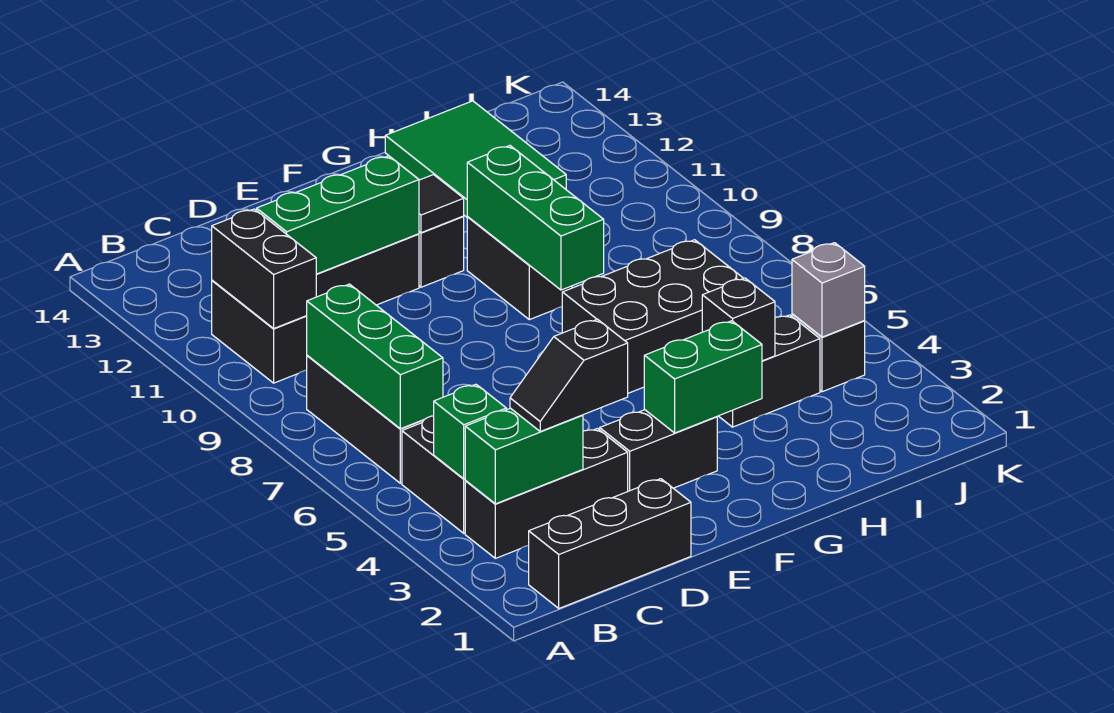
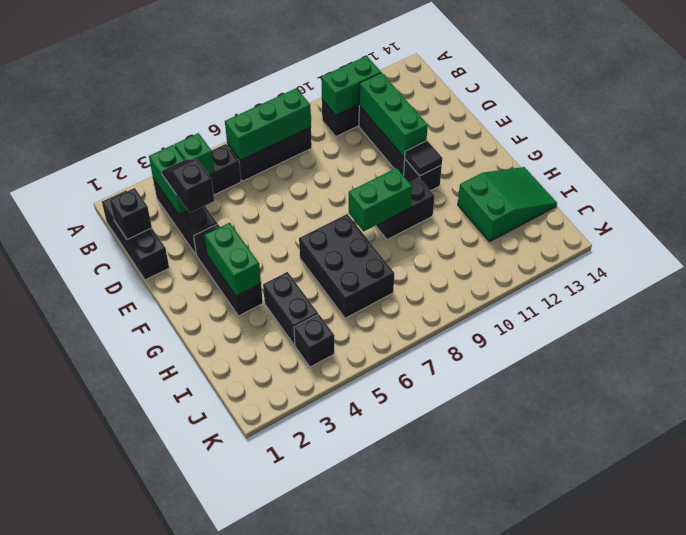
black brick B10:B11 level 2 -> green brick B10:B11 level 2
black brick E3:F3 level 1 -> black brick E3:G3 level 1
green brick G8:G10 level 2 -> green brick G8:G9 level 2
black brick H4 level 2 -> black brick C1 level 2
green tile H12:I14 level 1 -> green slope H12:I14 level 1 top 12
grey brick J4 level 2 -> none

